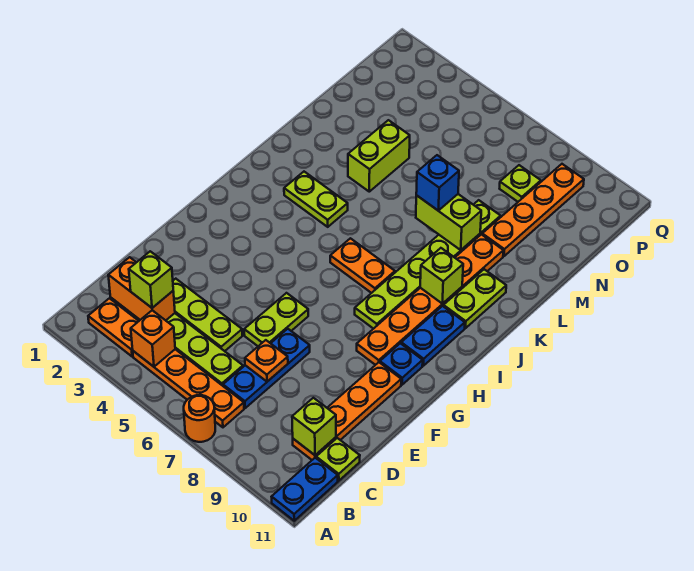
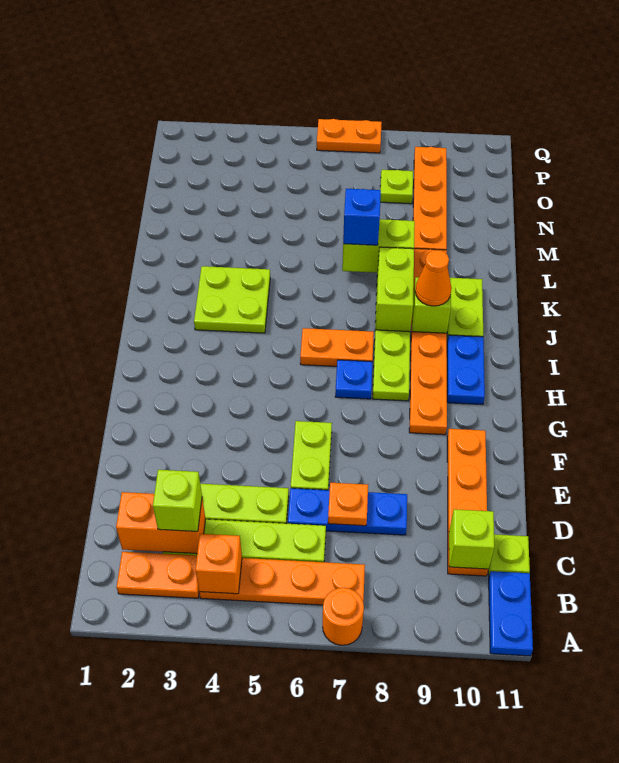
blue plate C7:E7 level 1 -> blue plate D6:D8 level 1
blue plate G10 level 1 -> blue plate H7 level 1
lime plate J3:J4 level 1 -> lime plate J3:K4 level 1
none -> orange cone J9 level 3
lime brick L4:M4 level 1 -> lime brick J8:K8 level 2
none -> orange plate Q6:Q7 level 1

